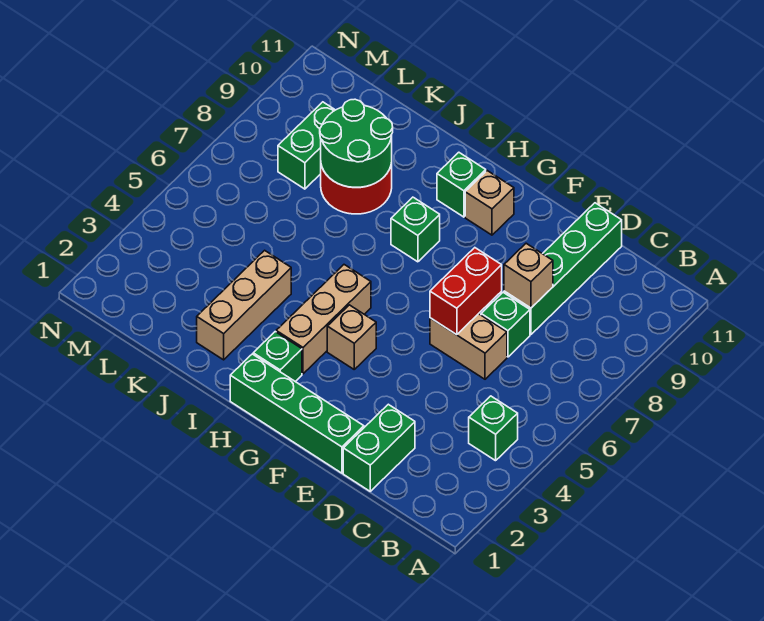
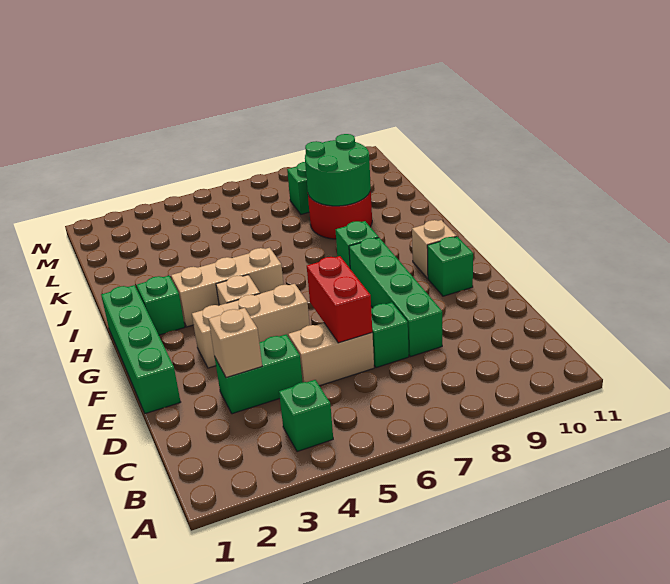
green brick D1:D2 level 1 -> green brick D3:D4 level 1
tan brick D6:E6 level 1 -> tan brick D5:D6 level 1
green brick D8:D11 level 1 -> green brick D8:G8 level 1
tan brick D8 level 2 -> tan brick D3 level 2
red brick E6:E7 level 2 -> red brick D6:E6 level 2
green brick H10 level 1 -> green brick F10 level 1
tan brick J2:J4 level 1 -> tan brick F3:F5 level 1

